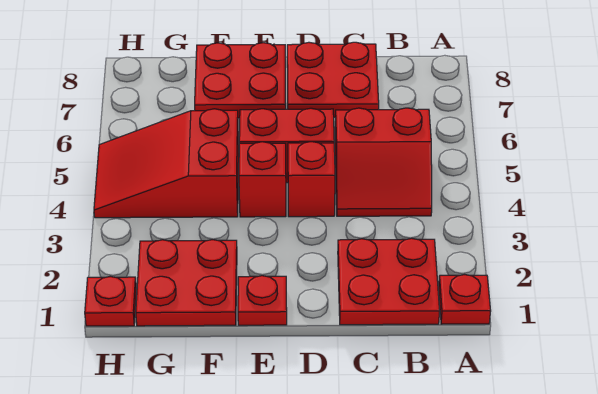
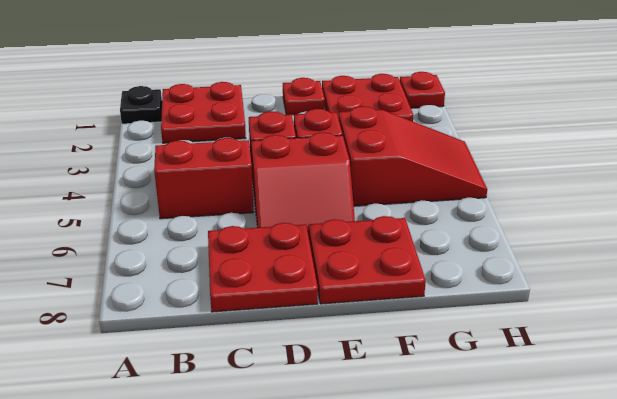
red plate A1 level 1 -> black plate A1 level 1

